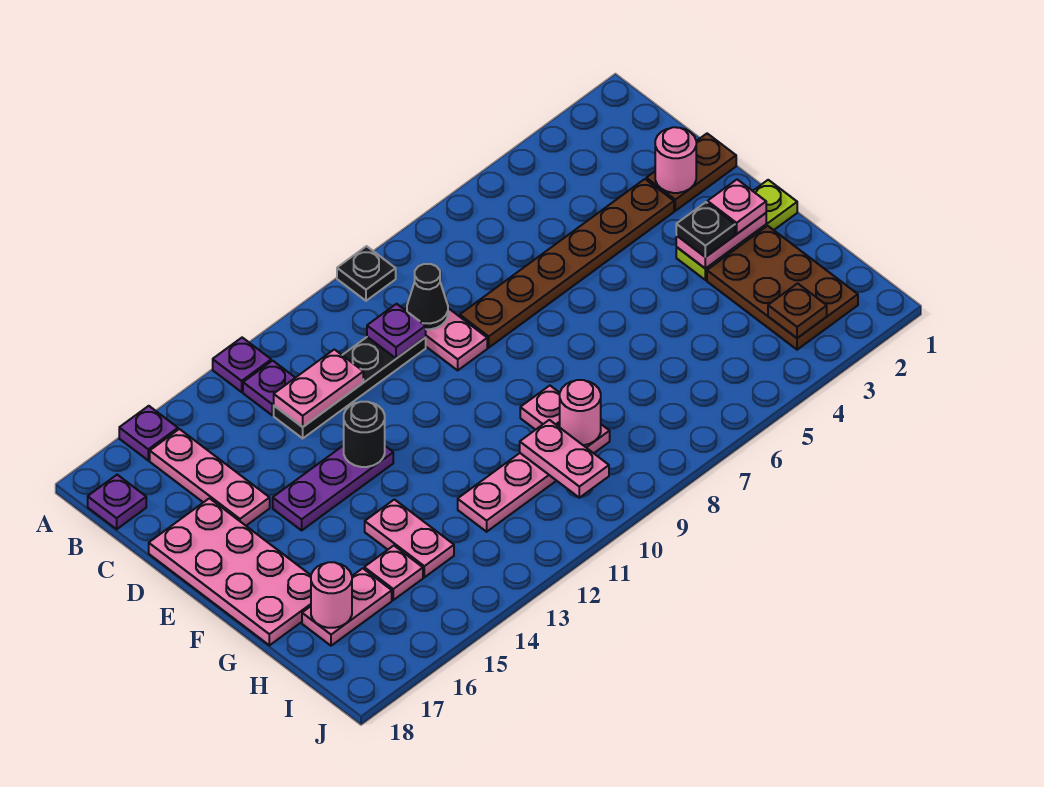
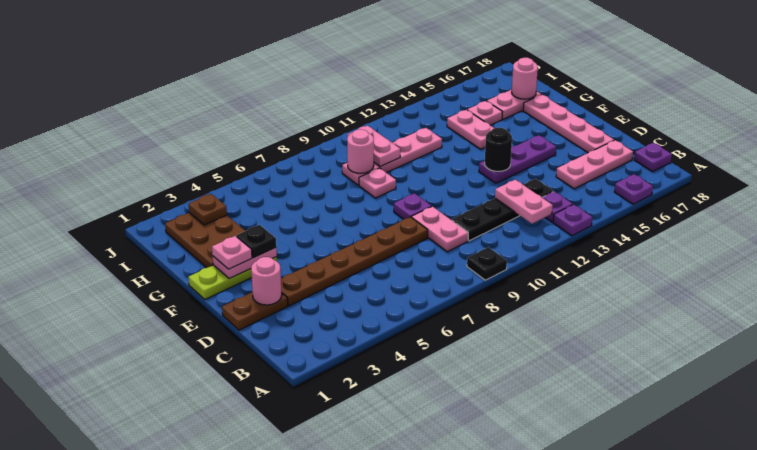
pink plate B16:D16 level 1 -> pink plate C15:C17 level 1
black cone C9 level 2 -> none
purple plate C10 level 2 -> purple plate E9 level 1
pink plate C12:C13 level 2 -> pink plate B12:C12 level 2
pink plate D17:G18 level 1 -> pink plate D17:G17 level 1

